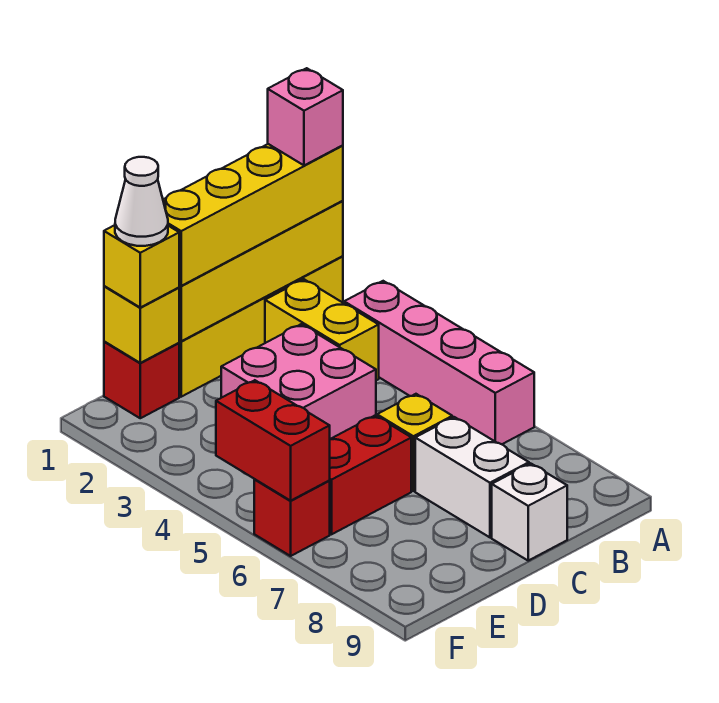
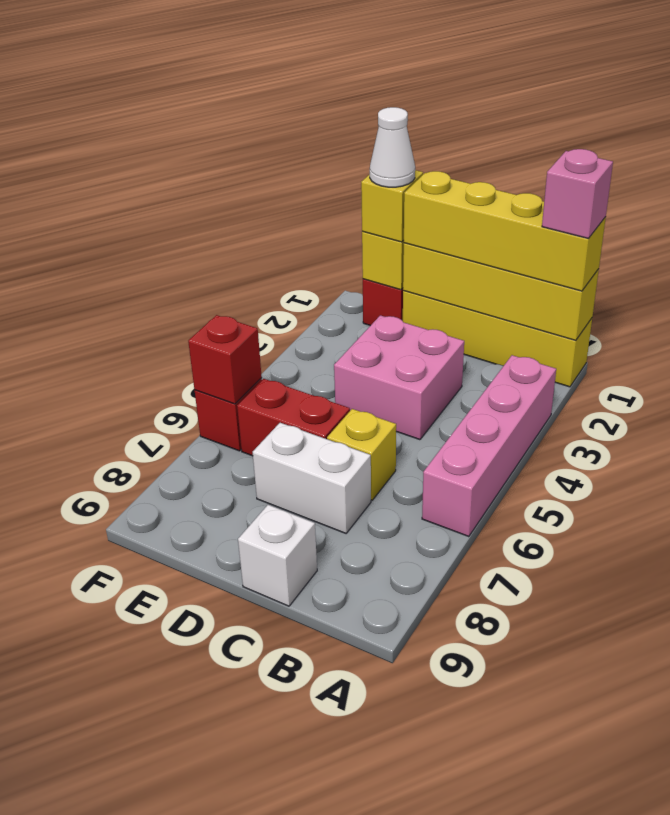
yellow brick B2:B3 level 1 -> none
white brick C7:C8 level 1 -> white brick C7:D7 level 1
red brick F5:F6 level 2 -> red brick F6 level 2

